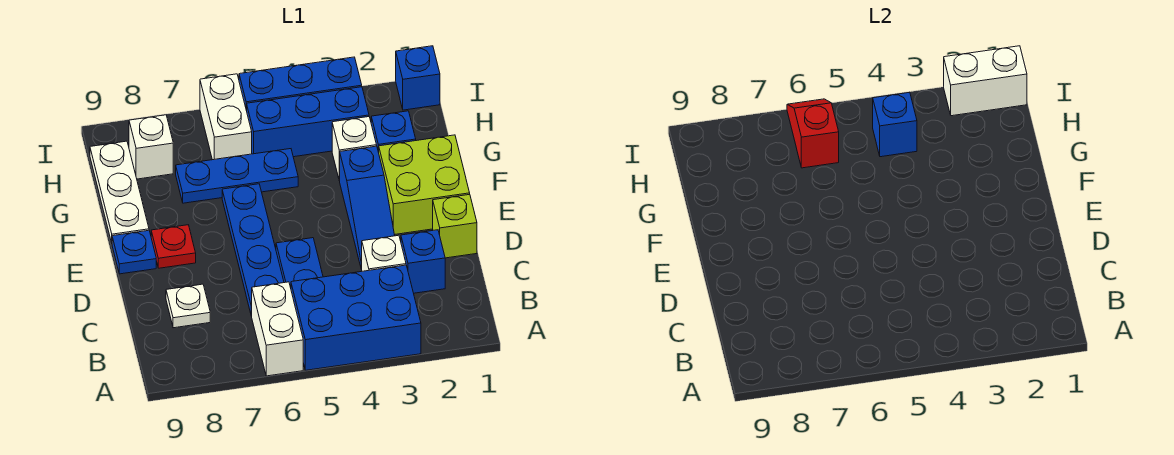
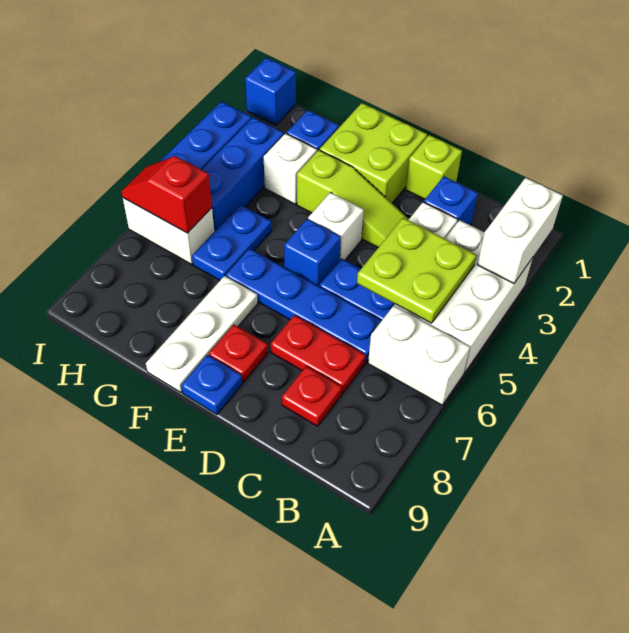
blue brick A3:B5 level 1 -> white brick A3:B5 level 1
none -> lime plate B4:C5 level 2
none -> red plate C7:D7 level 1
white plate C8 level 1 -> red plate C8 level 1
blue slope D3:F3 level 1 top F -> lime slope D3:F3 level 1 top F
white plate F9:H9 level 1 -> white plate F7:F9 level 1
blue plate G5:G7 level 1 -> blue plate G5:G6 level 1
blue brick H4 level 2 -> blue brick E5 level 1
white brick H8 level 1 -> white brick E4 level 1
white brick I1:I2 level 2 -> white brick A2:A3 level 2

